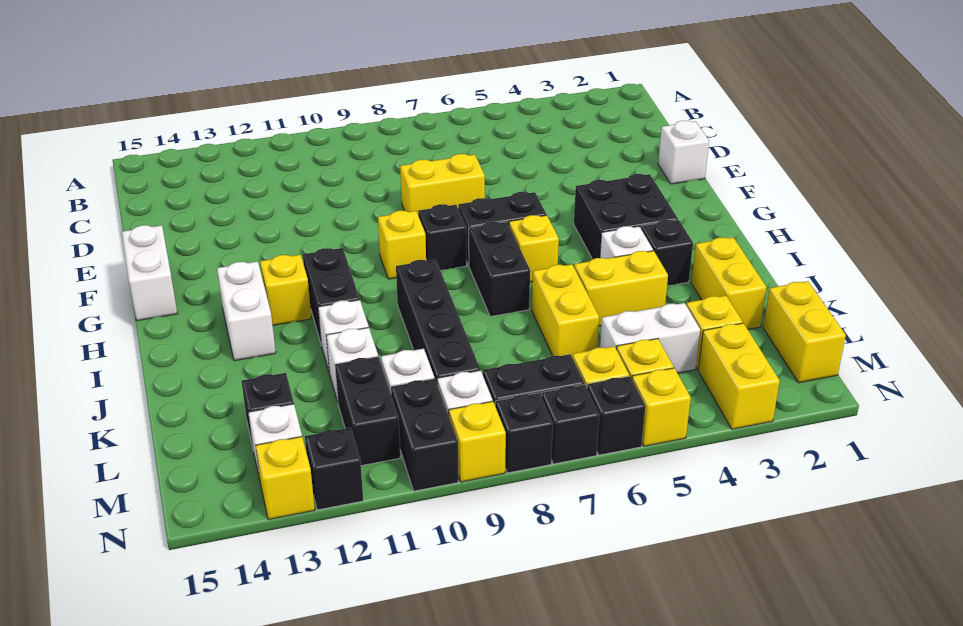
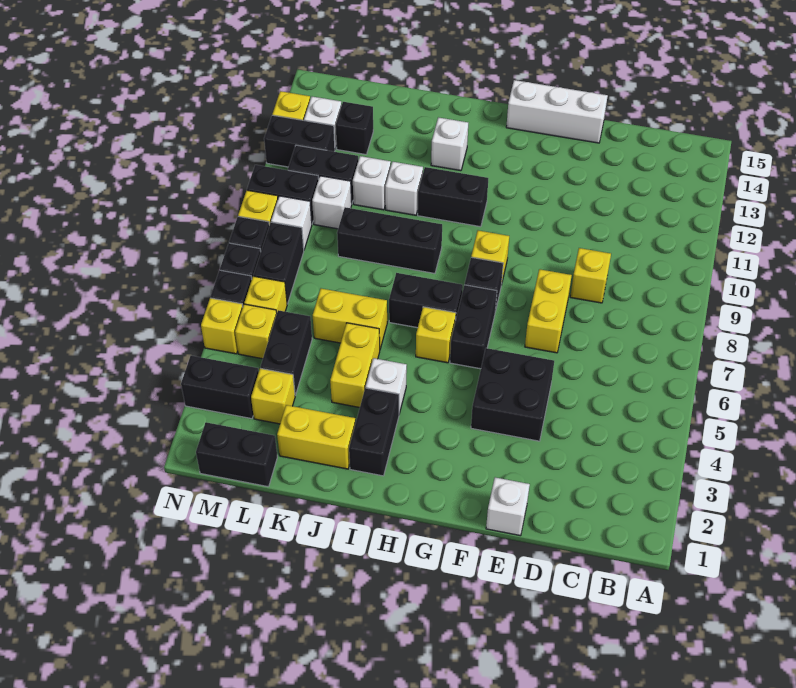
white brick F15:G15 level 1 -> white brick E15:G15 level 1
black brick G3:H4 level 1 -> black brick E4:F5 level 1
yellow brick H12 level 1 -> yellow brick D9 level 1
white brick H13:I13 level 1 -> white brick I13 level 1
black brick I3 level 1 -> black brick I2:I3 level 1
black brick I9:L9 level 1 -> black brick I9:K9 level 1
yellow brick L1:M1 level 1 -> black brick L1:M1 level 1
white brick L4:L5 level 1 -> black brick L4:L5 level 1
yellow brick M3:N3 level 1 -> black brick M3:N3 level 1
black brick N12 level 1 -> black brick M12:N12 level 1

